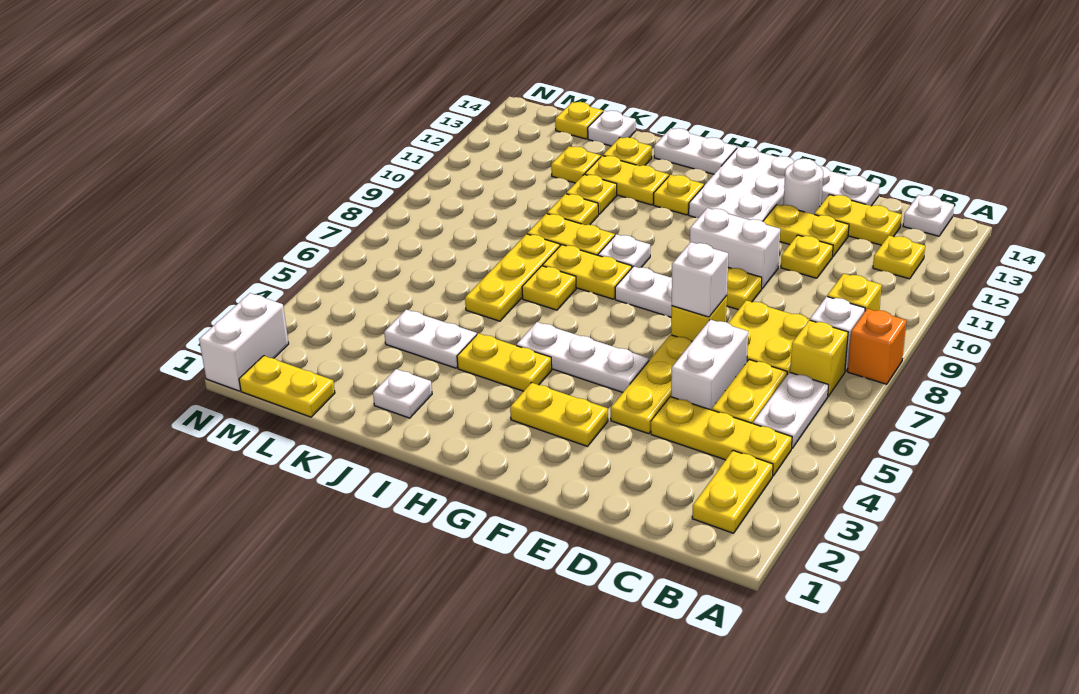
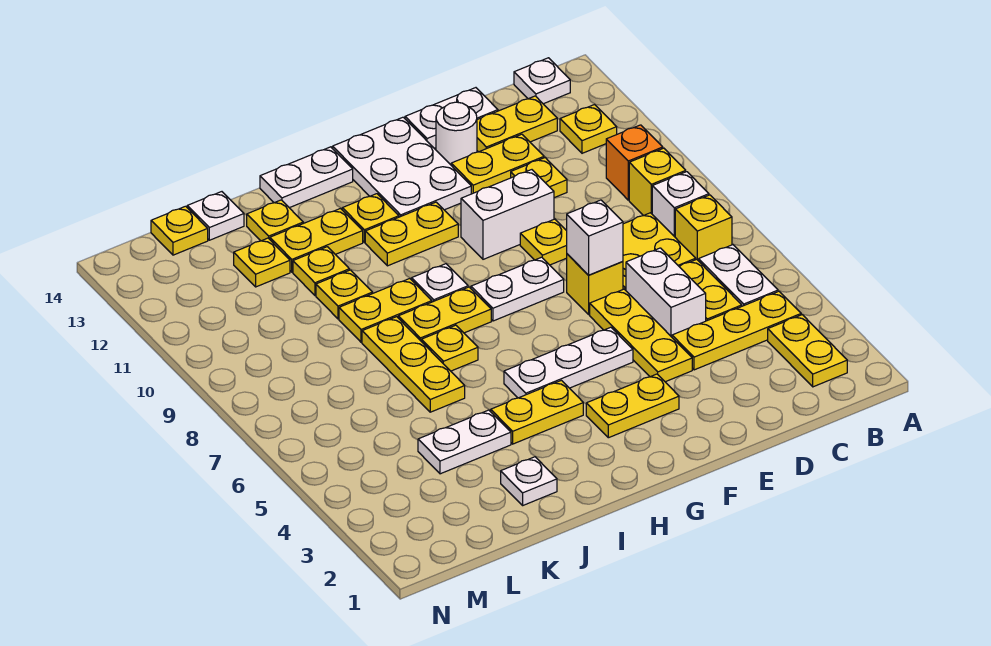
orange brick A8 level 1 -> orange brick B10 level 1
yellow plate L1:M1 level 1 -> yellow plate G11:H11 level 1
white brick N1:N2 level 1 -> none

